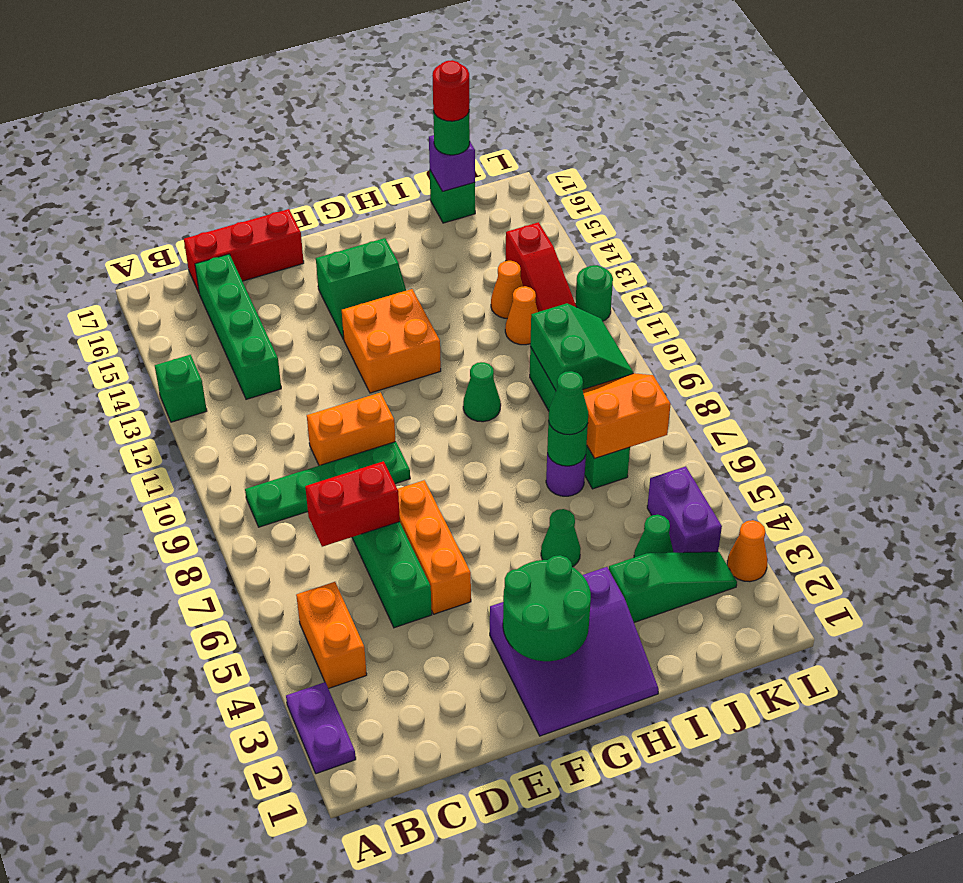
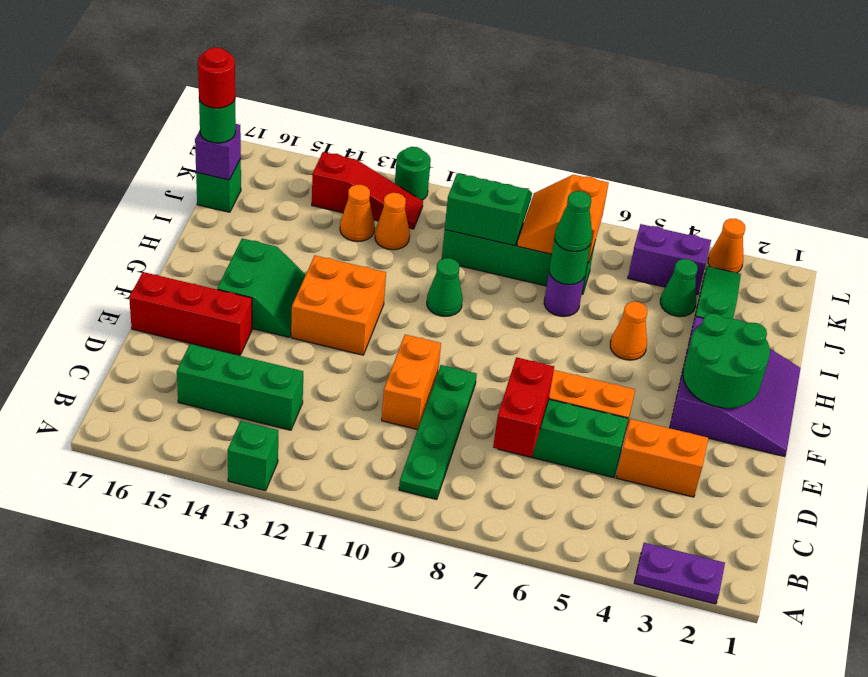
orange brick B4:B5 level 1 -> orange brick D3:D4 level 1
green brick C13:C16 level 1 -> green brick C13:C15 level 1
red brick C17:E17 level 1 -> red brick E15:E17 level 1
green cone H5 level 1 -> orange cone H5 level 1

